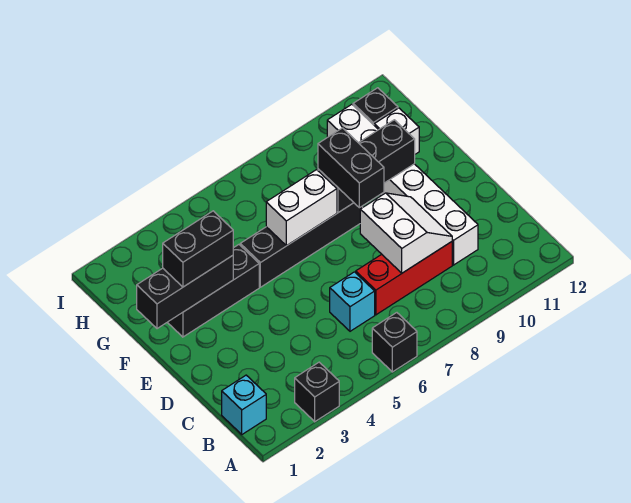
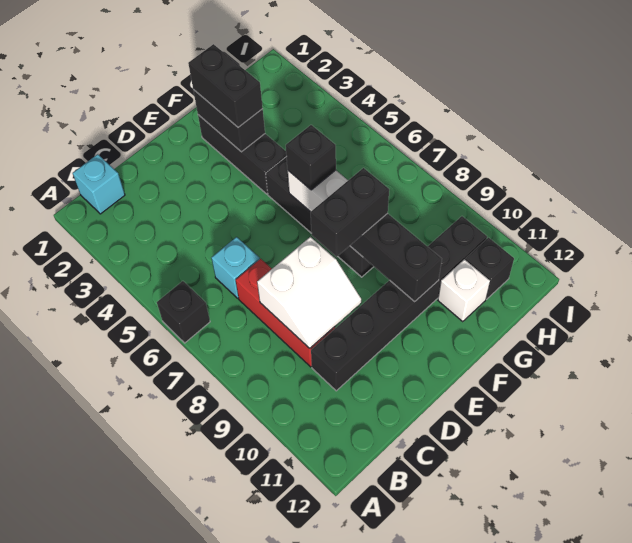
black brick A3 level 1 -> black brick F6 level 3
white brick C10:H10 level 1 -> black brick C10:H10 level 1
black brick F1:F3 level 2 -> black brick F2:F3 level 2

